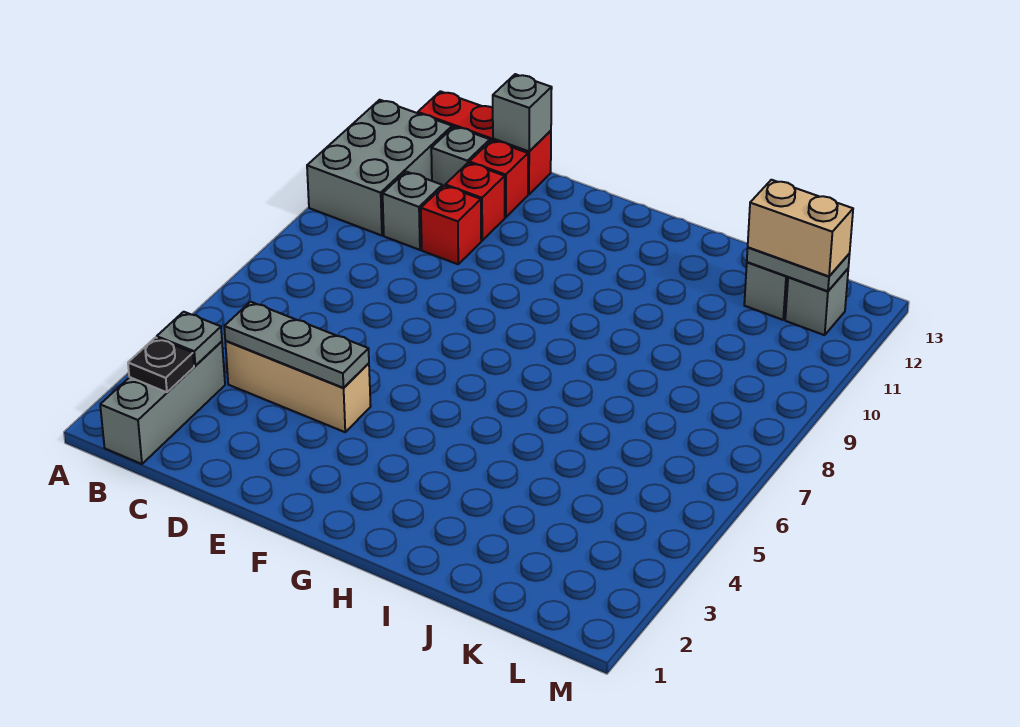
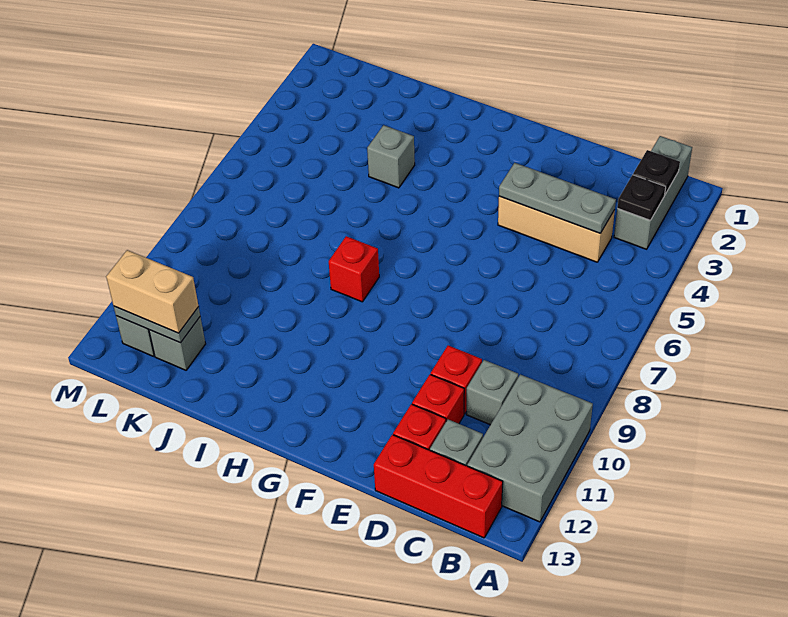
grey plate B3 level 2 -> black plate B3 level 2
grey brick D13 level 2 -> grey brick I4 level 1
none -> red brick H8 level 1

